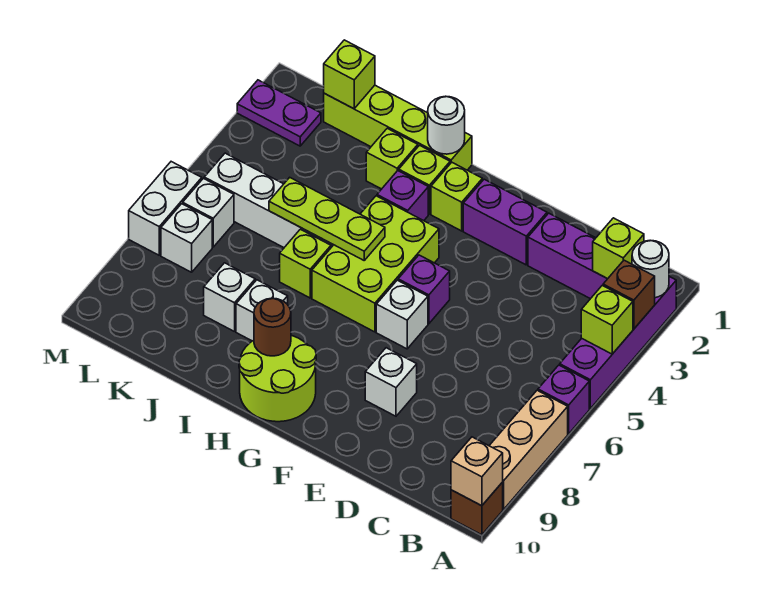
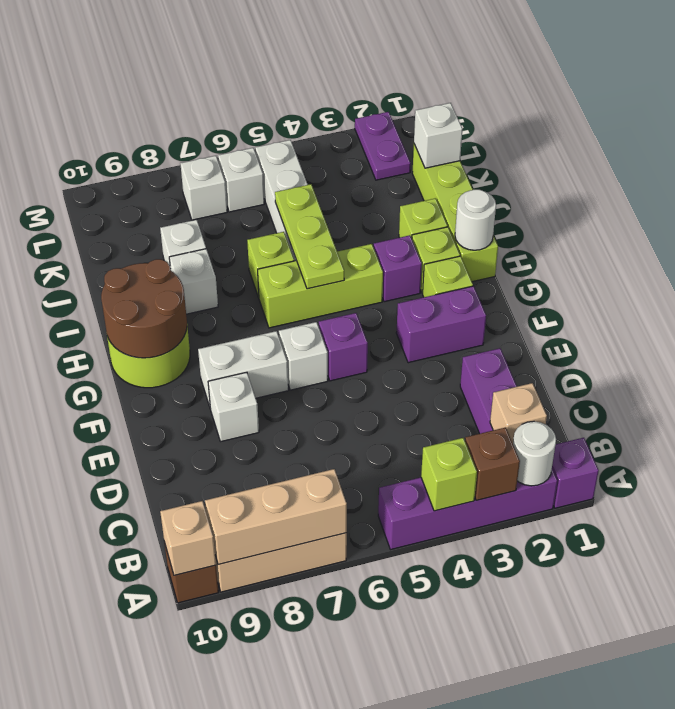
purple brick A6 level 1 -> purple brick A1 level 1
none -> tan brick A7:A9 level 2
lime brick B2 level 2 -> tan brick B2 level 2
purple brick E2:F2 level 1 -> purple brick F2:F3 level 1
lime brick G4:H6 level 1 -> lime brick H4:H6 level 1
brown round brick H9 level 2 -> brown round brick G9:H10 level 2
lime brick K1 level 2 -> white brick K1 level 2
white brick M6:M7 level 1 -> white brick F7:F8 level 1

